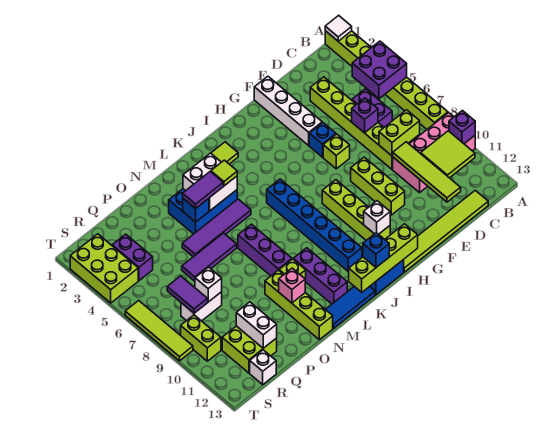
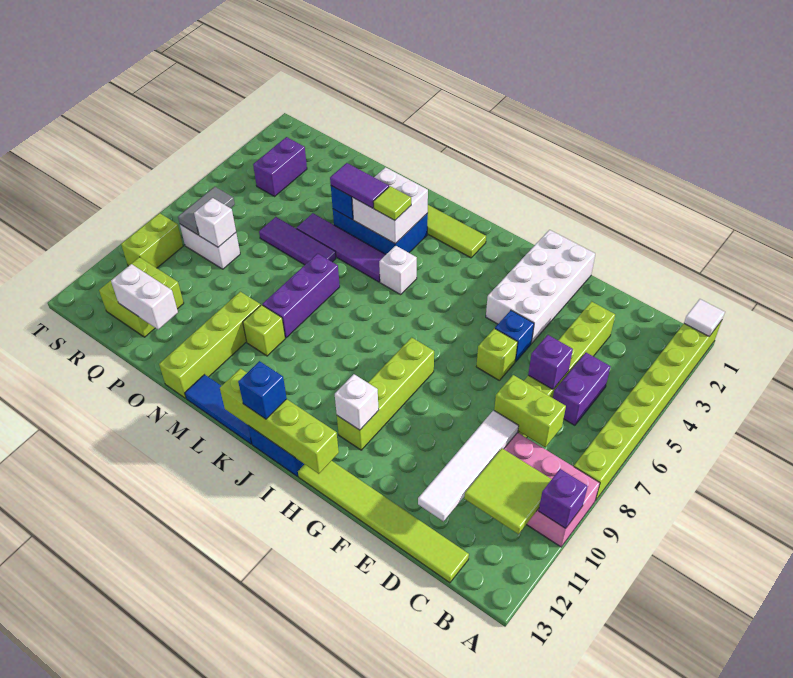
purple brick A4:B5 level 2 -> none
lime tile D9:D12 level 2 -> white tile D9:D12 level 2
white brick F1:F4 level 1 -> white brick F1:G4 level 1
lime brick F8:F10 level 1 -> none
blue brick J6:J11 level 1 -> none
purple brick L10:L12 level 1 -> none
pink brick N11 level 2 -> none
white brick Q11:Q12 level 2 -> white brick P12:Q12 level 2
purple tile R7:R8 level 2 -> grey tile R7:R8 level 2
white brick R13 level 1 -> white brick K5 level 1
lime brick S2:T4 level 1 -> none
lime tile T6:T9 level 1 -> none

